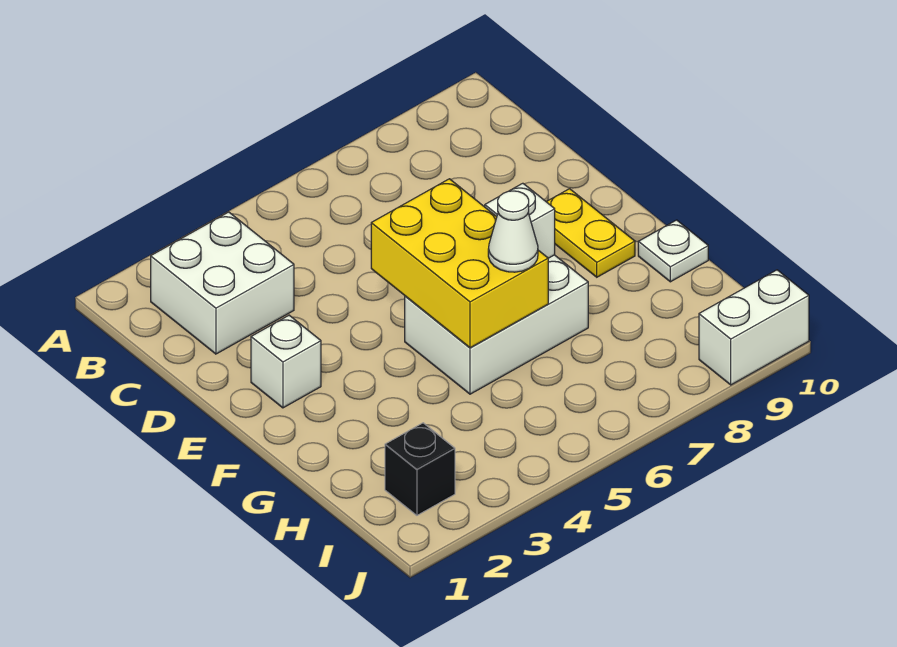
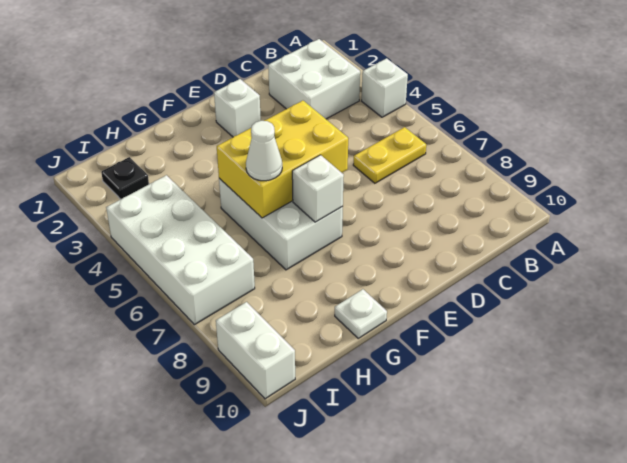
none -> white brick A4 level 1
yellow plate E9:F9 level 1 -> yellow plate B6:C6 level 1
black brick I2 level 1 -> black plate I2 level 1
none -> white brick I4:J7 level 1

